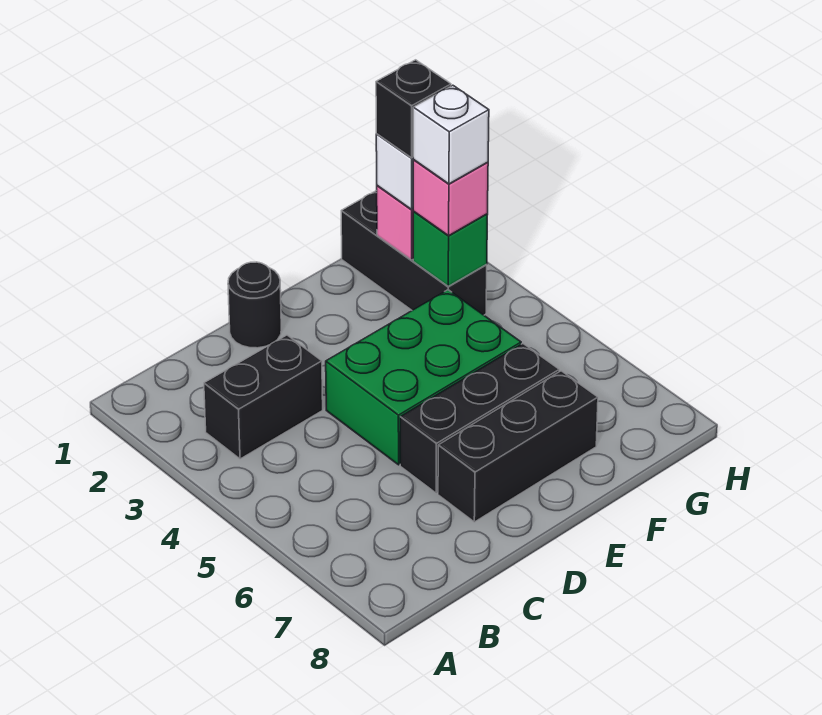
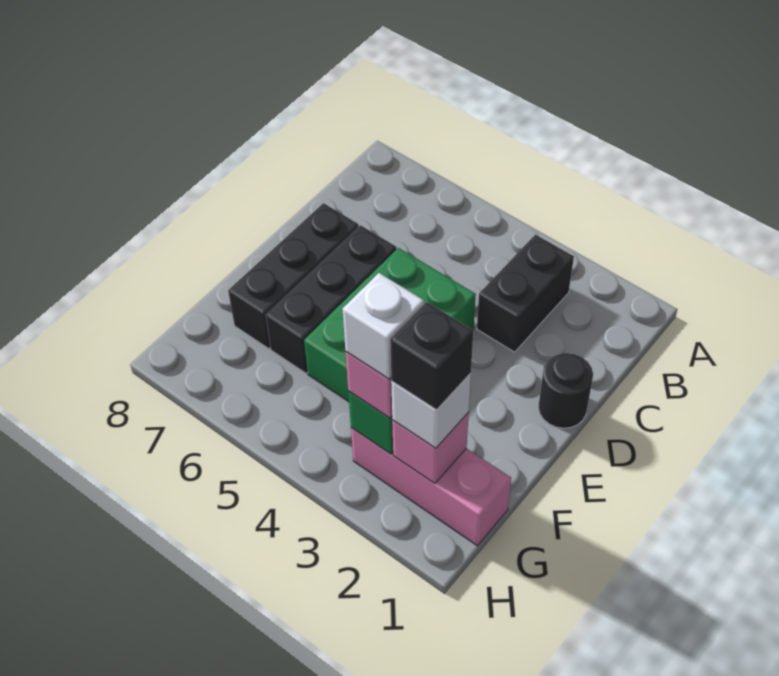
black brick G1:G3 level 1 -> pink brick G1:G3 level 1

